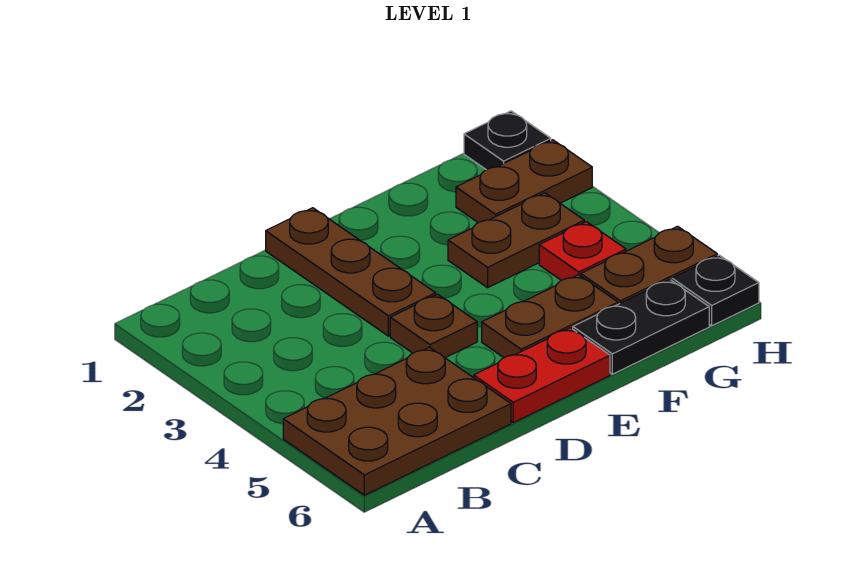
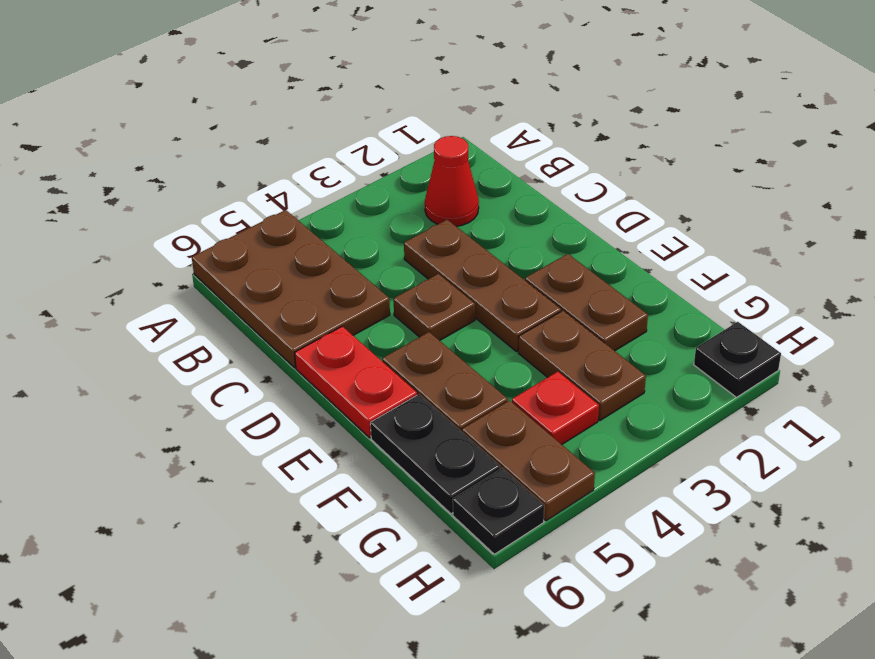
none -> red cone B2 level 1
brown plate D1:D3 level 1 -> brown plate C3:E3 level 1
brown plate G2:H2 level 1 -> brown plate E2:F2 level 1

